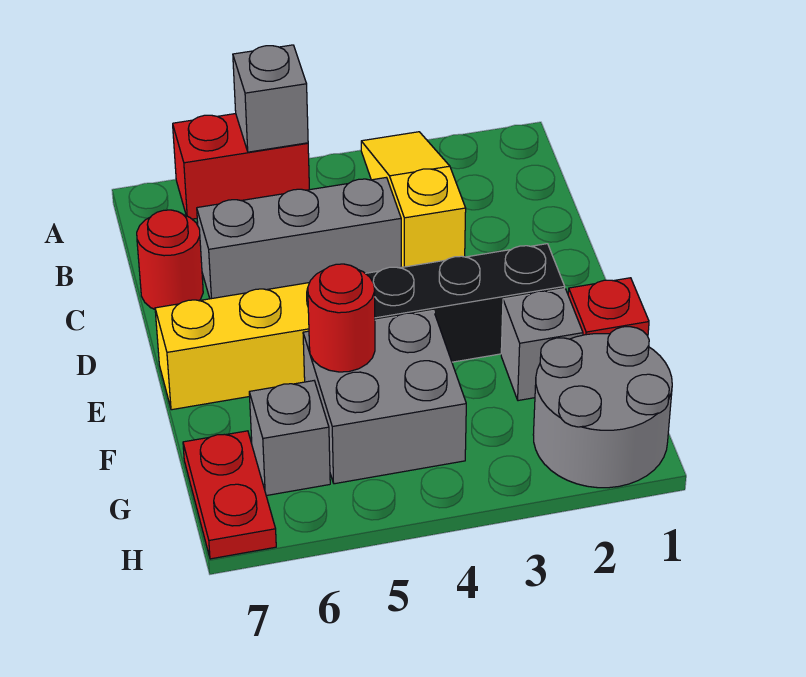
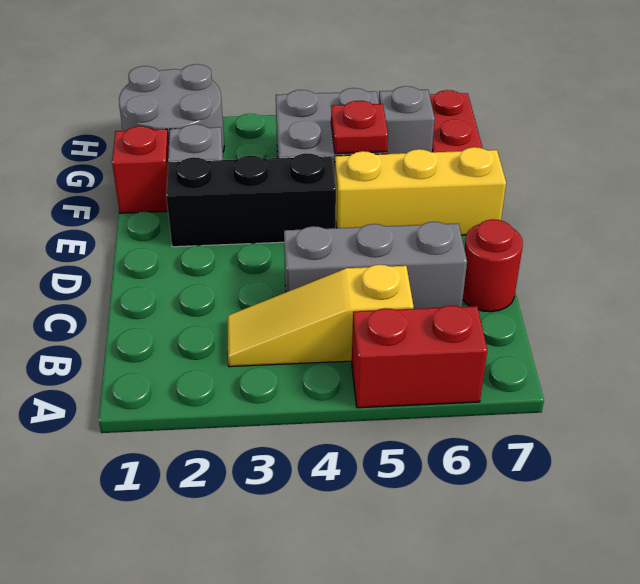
yellow slope A3:C3 level 1 top C -> yellow slope B3:B5 level 1 top 5
grey brick A5 level 2 -> none
red round brick F5 level 2 -> red plate F5 level 2

